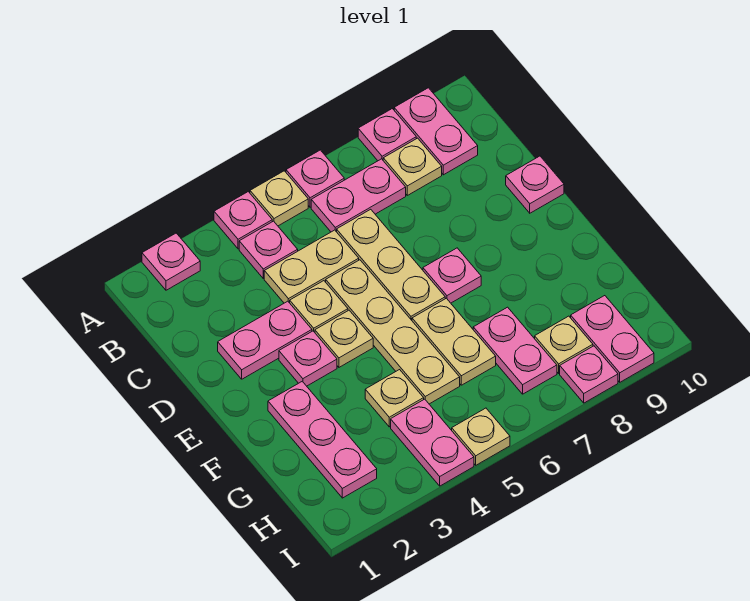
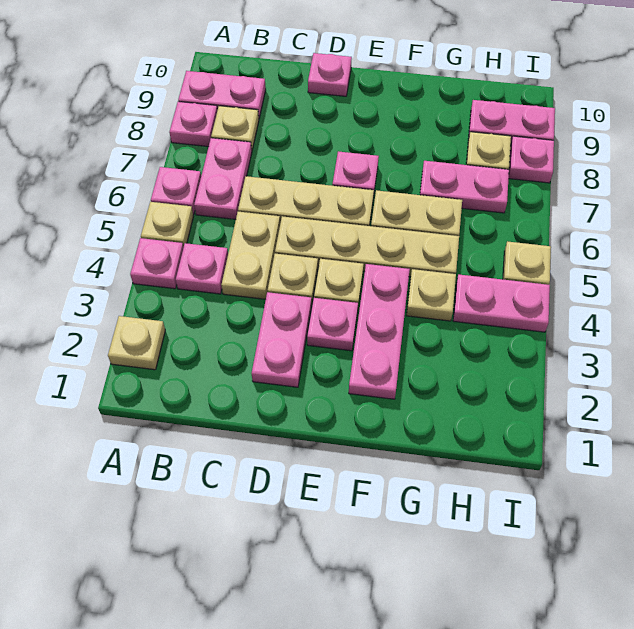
pink plate A2 level 1 -> tan plate A2 level 1
pink plate F2:H2 level 1 -> pink plate F2:F4 level 1

